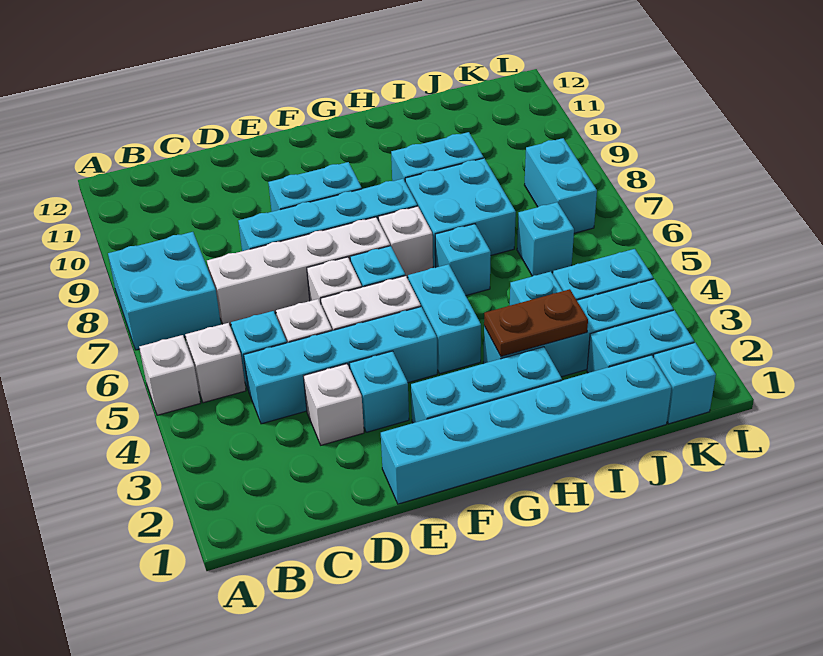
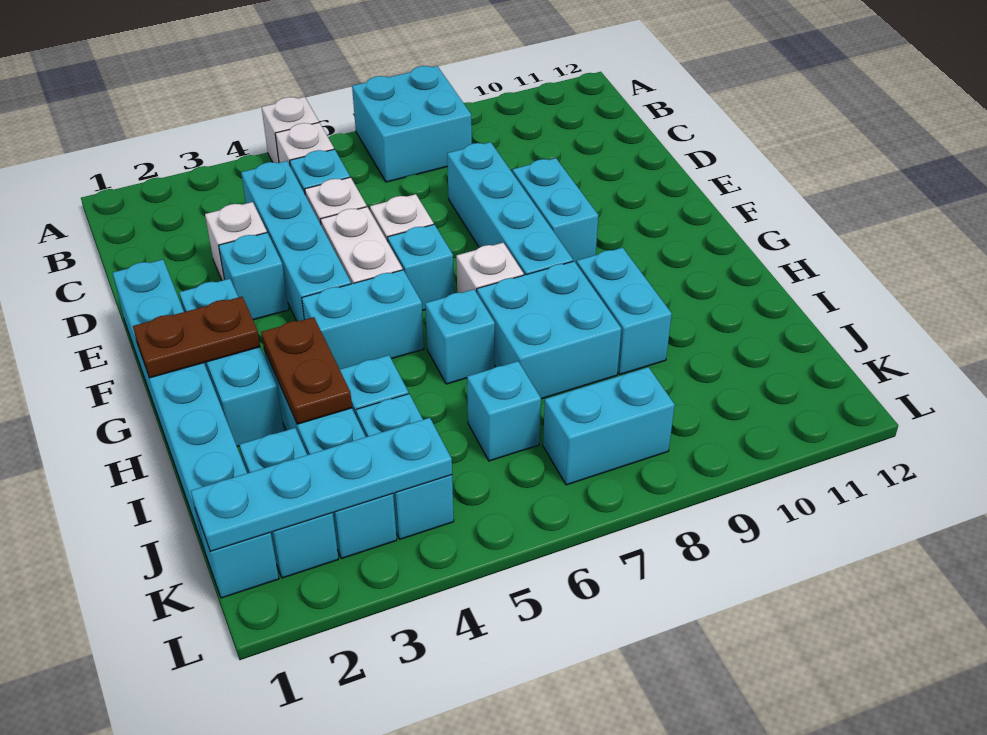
white brick C7:F7 level 1 -> none
none -> brown plate G1:G2 level 2
none -> cyan plate K1:K4 level 2

